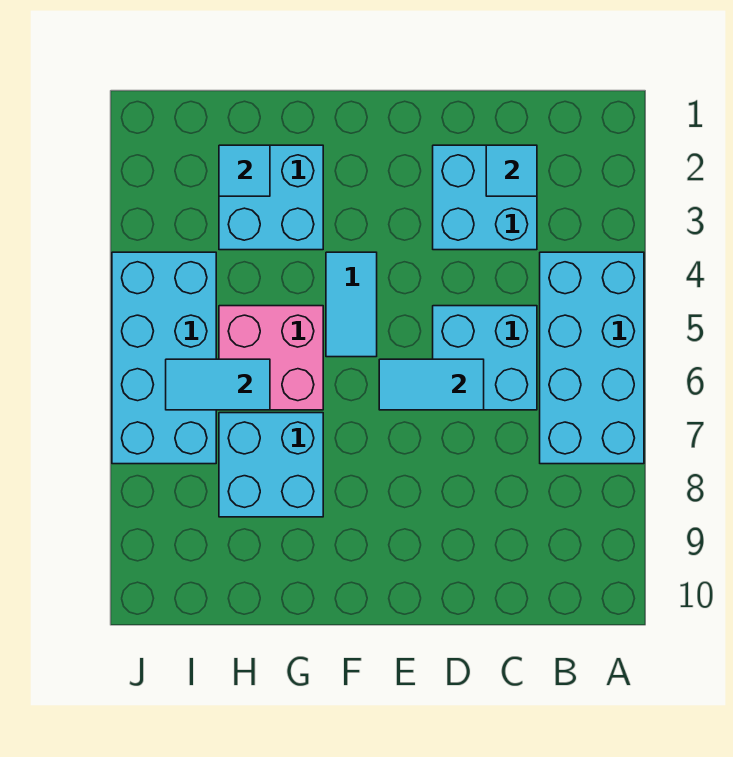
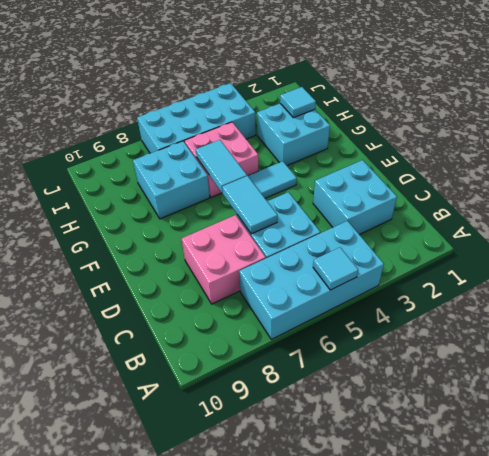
cyan tile C2 level 2 -> cyan tile A5 level 2
none -> pink brick C7:D8 level 1
cyan tile H6:I6 level 2 -> cyan tile F6:G6 level 2

